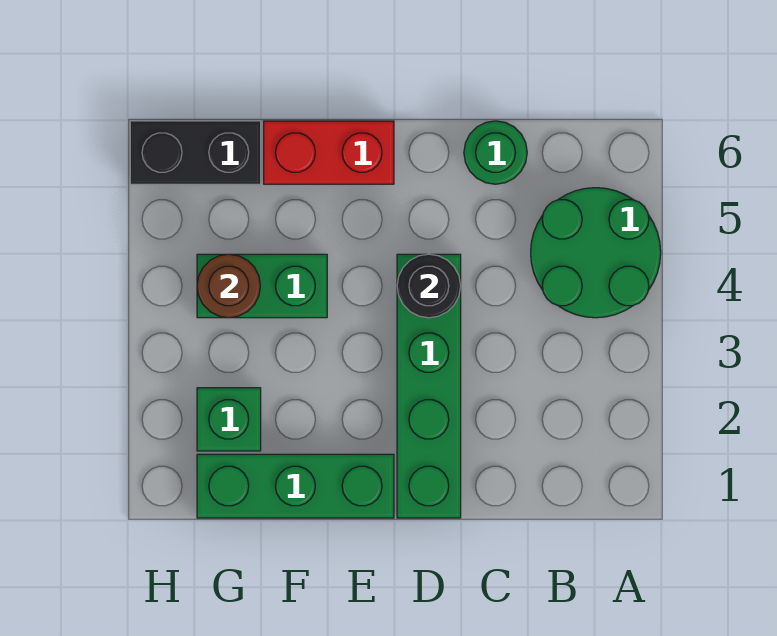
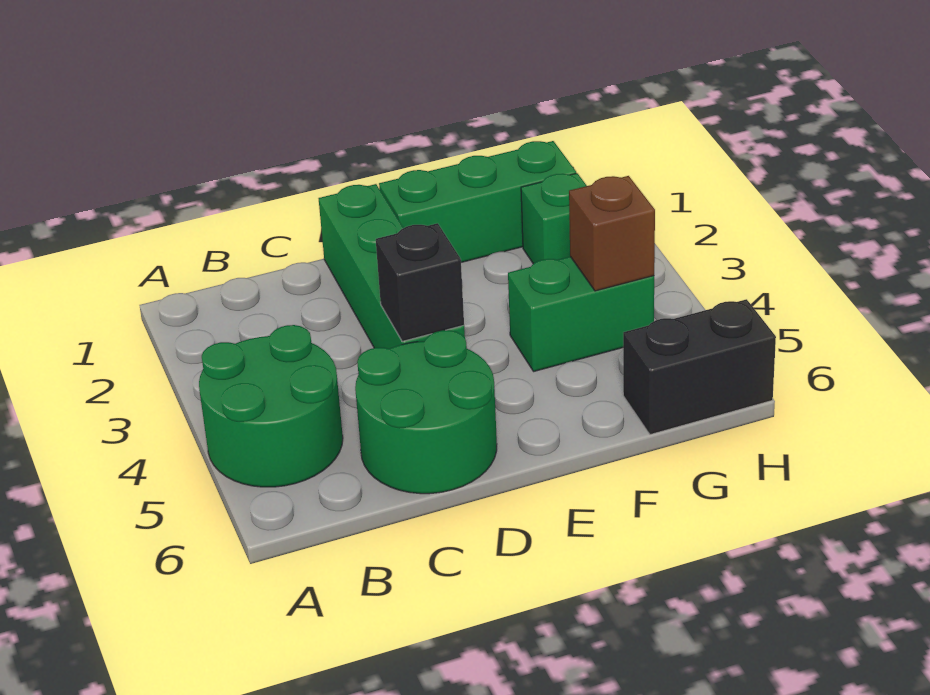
green round brick C6 level 1 -> green round brick C5:D6 level 1
black round brick D4 level 2 -> black brick D4 level 2
red brick E6:F6 level 1 -> none
brown round brick G4 level 2 -> brown brick G4 level 2

